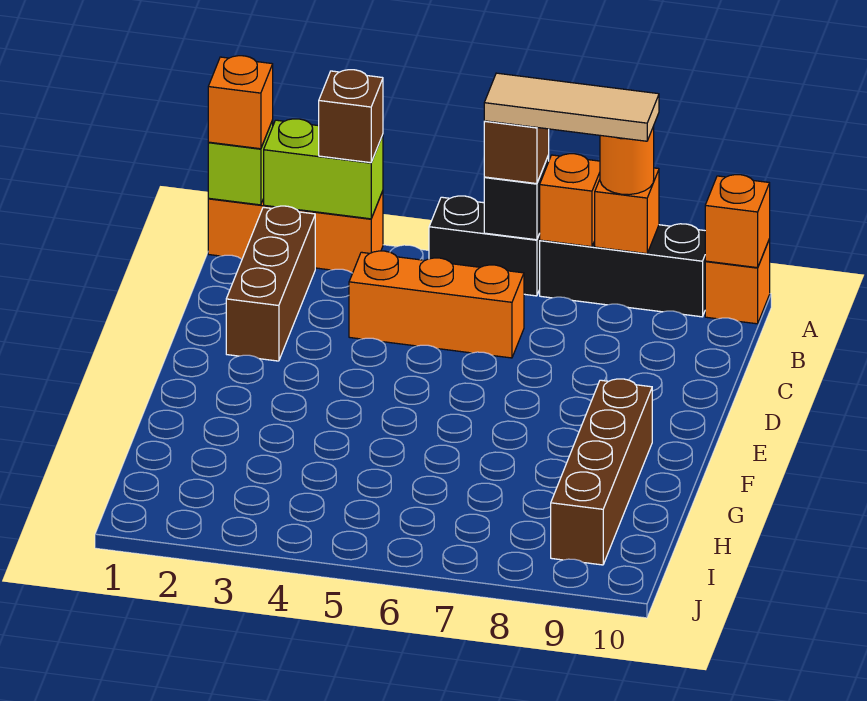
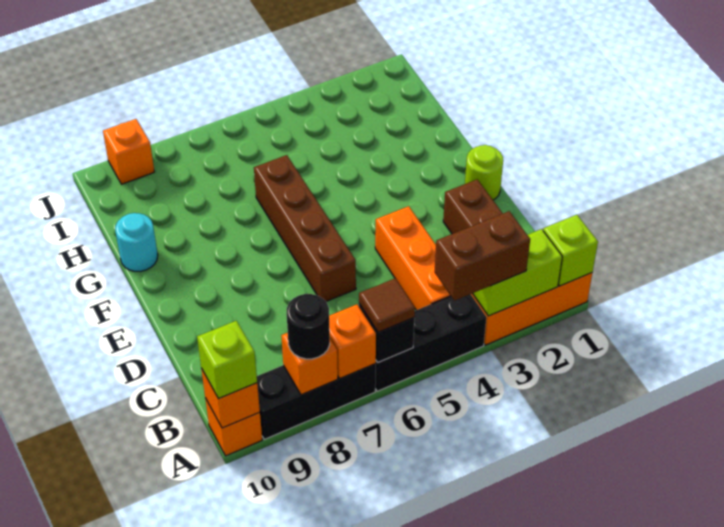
orange brick A1 level 3 -> orange brick J9 level 1
brown brick A3 level 3 -> brown brick A3:A4 level 3
black brick A5:A6 level 1 -> black brick A4:A6 level 1
brown brick A6 level 3 -> brown tile A6 level 3
tan tile A6:A8 level 4 -> none
orange round brick A8 level 3 -> black round brick A8 level 3
none -> lime brick A10 level 3
orange brick C4:C6 level 1 -> orange brick B4:D4 level 1
none -> lime round brick E1 level 1
brown brick F9:I9 level 1 -> brown brick D6:G6 level 1
none -> cyan round brick G10 level 1

